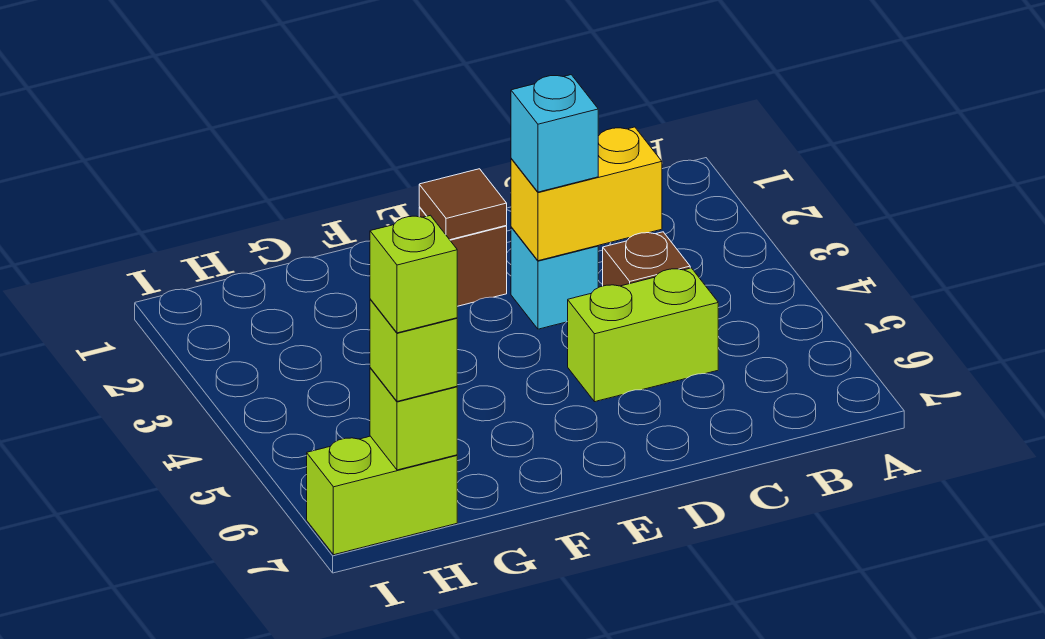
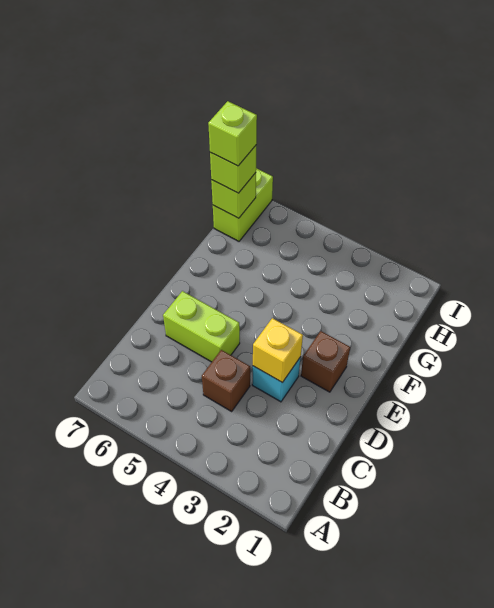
yellow brick C3:D3 level 2 -> yellow brick D3 level 2
lime brick C5:D5 level 1 -> lime brick D5:D6 level 1
cyan brick D3 level 3 -> none
brown tile E2 level 2 -> none

